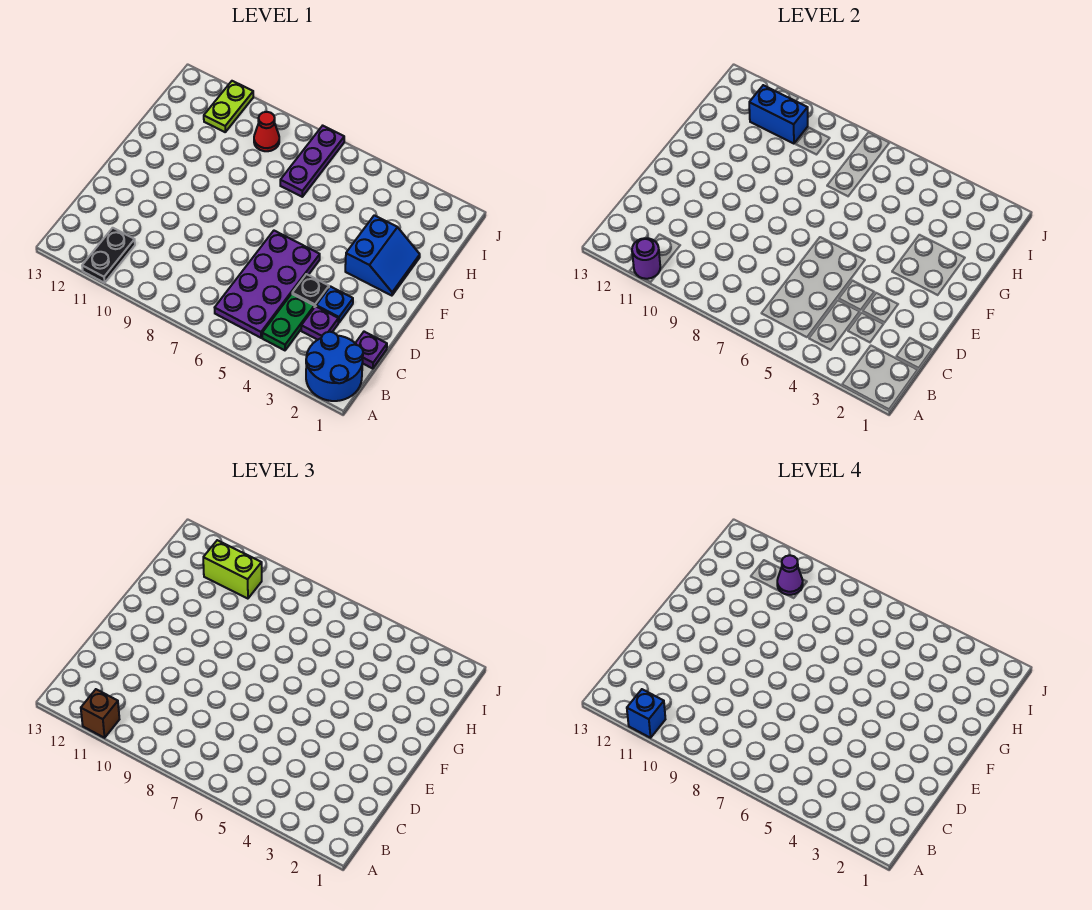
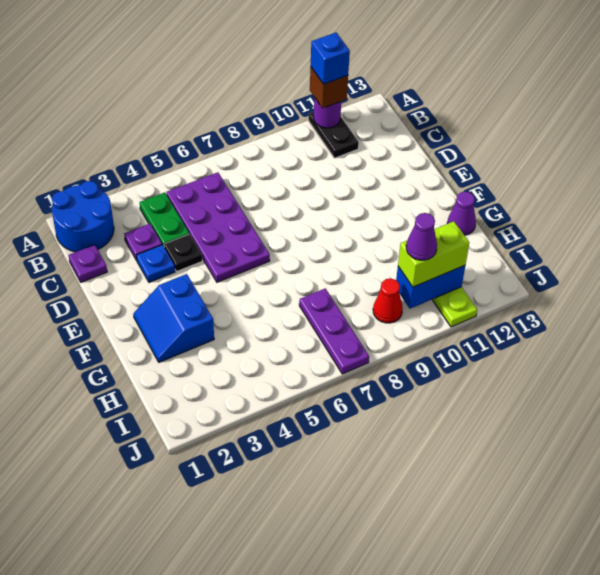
none -> purple cone G13 level 1

